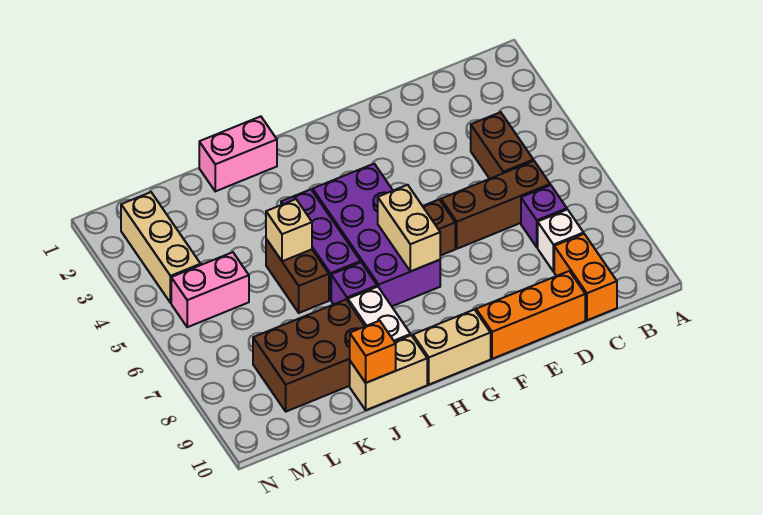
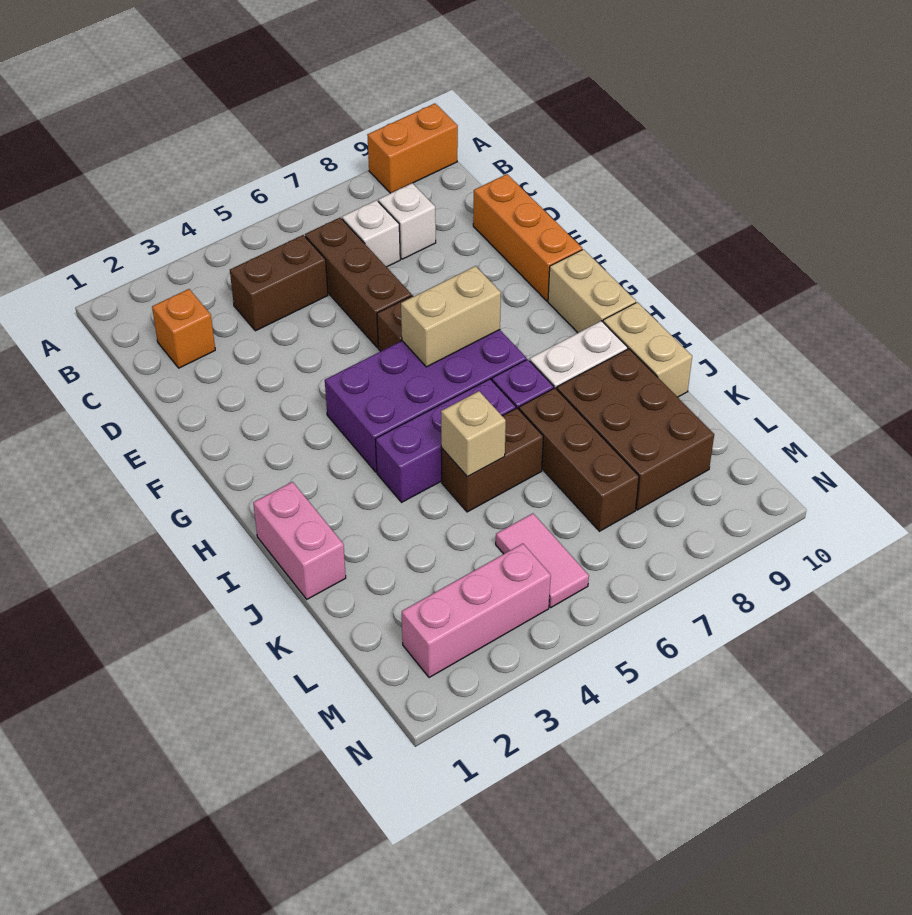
purple brick C7 level 1 -> white brick C7 level 1
orange brick C9:C10 level 1 -> orange brick A9:A10 level 1
none -> brown brick J7:L7 level 1
orange brick J10 level 2 -> orange brick C2 level 1
pink brick L5:M5 level 1 -> pink tile L5:M5 level 1
tan brick M2:M4 level 1 -> pink brick M2:M4 level 1

